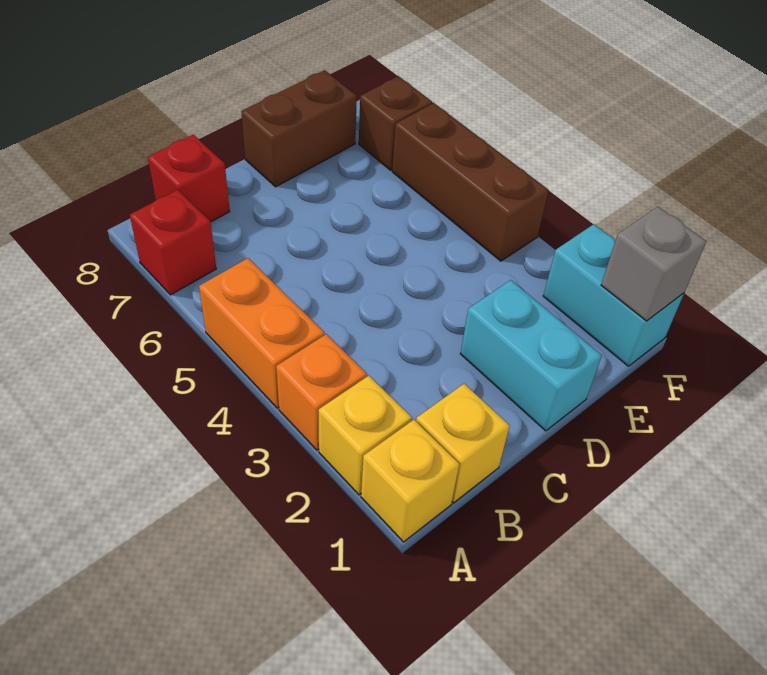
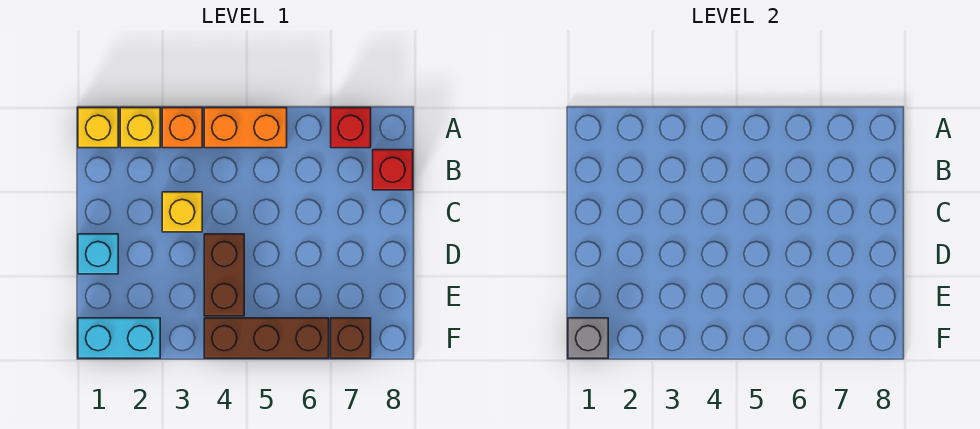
yellow brick B1 level 1 -> yellow brick C3 level 1
cyan brick D1:D2 level 1 -> cyan brick D1 level 1
brown brick D8:E8 level 1 -> brown brick D4:E4 level 1

